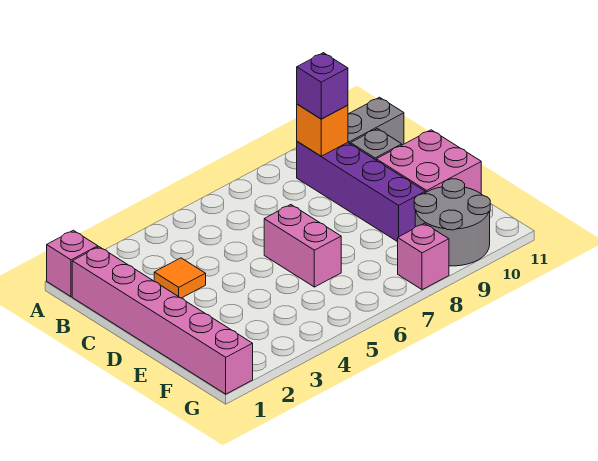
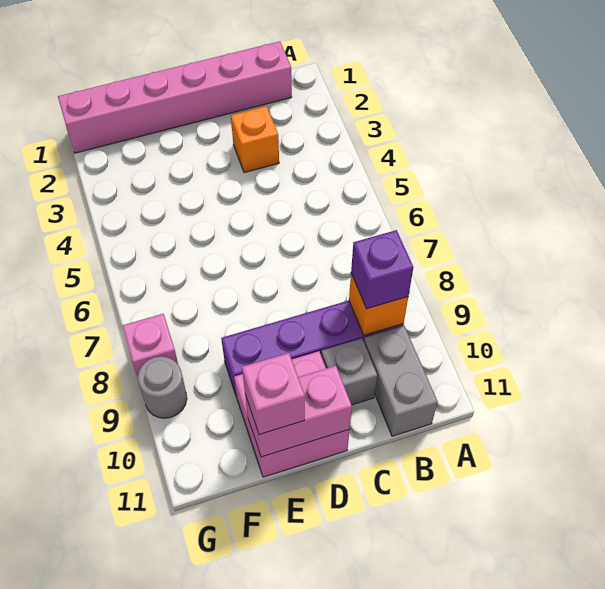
pink brick A1 level 1 -> pink brick E11 level 3
orange tile C3 level 1 -> orange brick C3 level 1
pink brick D6:E6 level 1 -> pink brick D11:E11 level 2
grey round brick F9:G10 level 1 -> grey round brick G9 level 1

